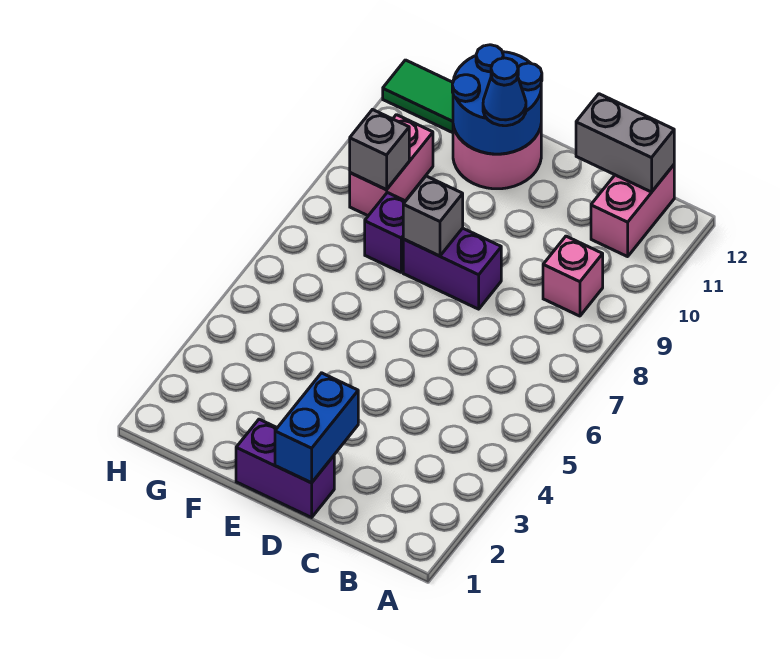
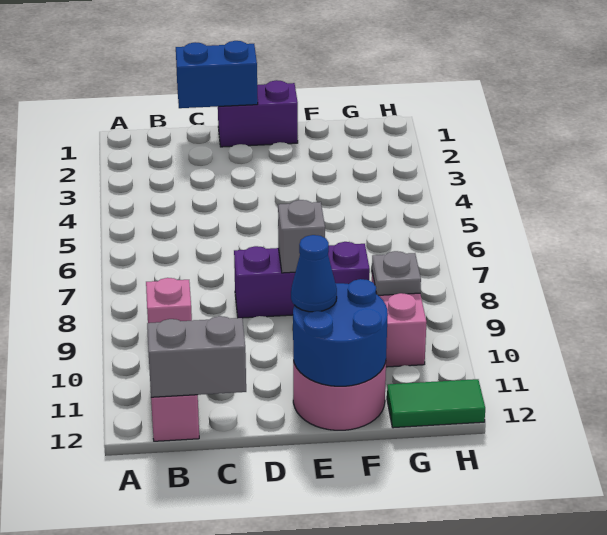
blue brick D1:D2 level 2 -> blue brick C1:D1 level 2
grey brick G9 level 2 -> grey plate G9 level 2

